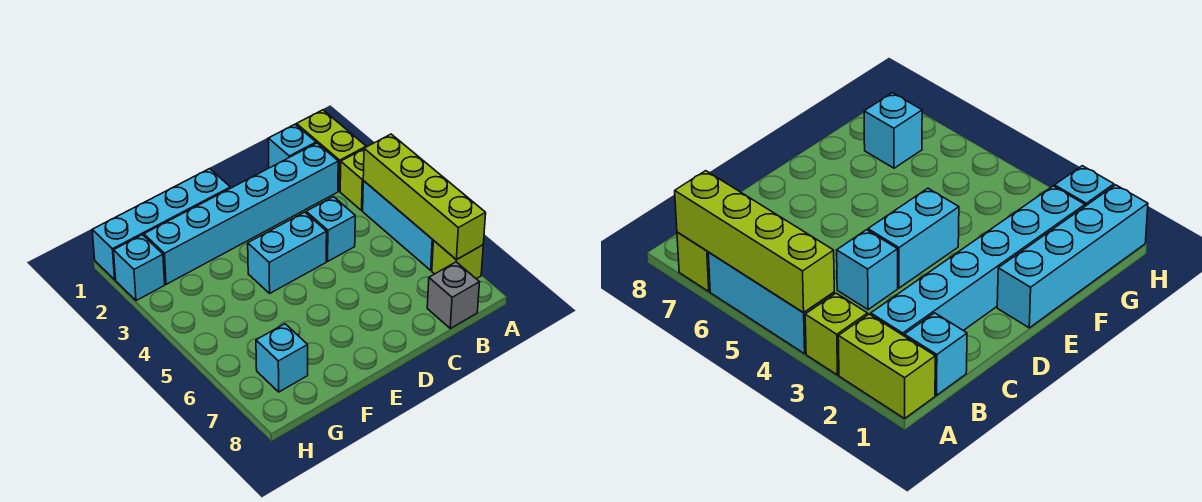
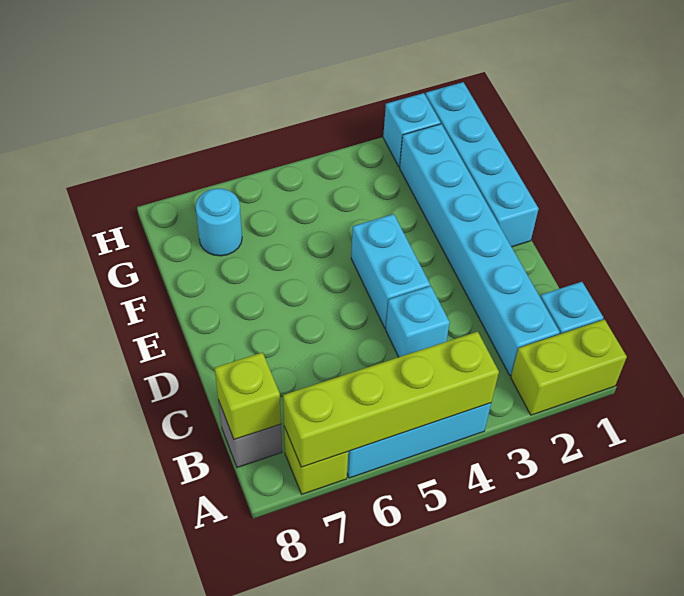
lime brick A3 level 1 -> lime brick B8 level 2
cyan brick G7 level 1 -> cyan round brick G7 level 1

